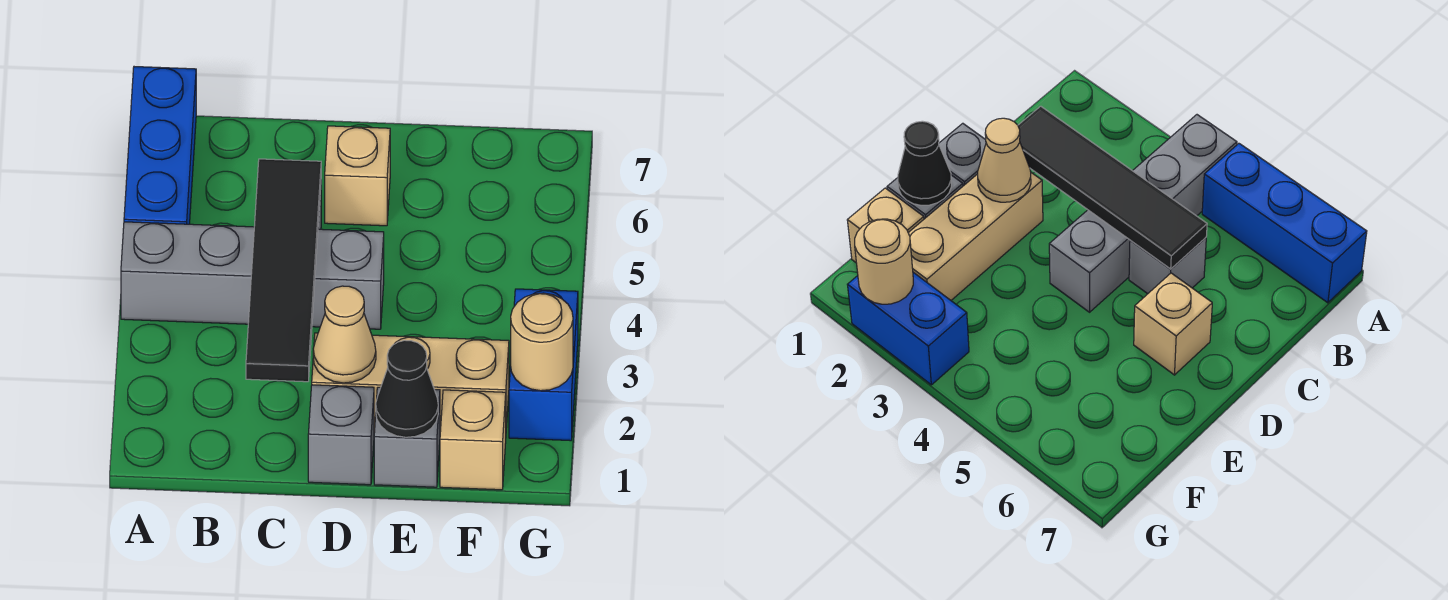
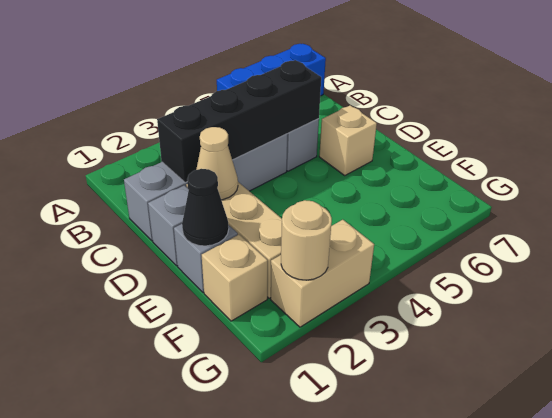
grey brick A4:D4 level 1 -> grey brick C1:C4 level 1
black tile C2:C5 level 2 -> black brick C2:C5 level 2
blue brick G2:G3 level 1 -> tan brick G2:G3 level 1

